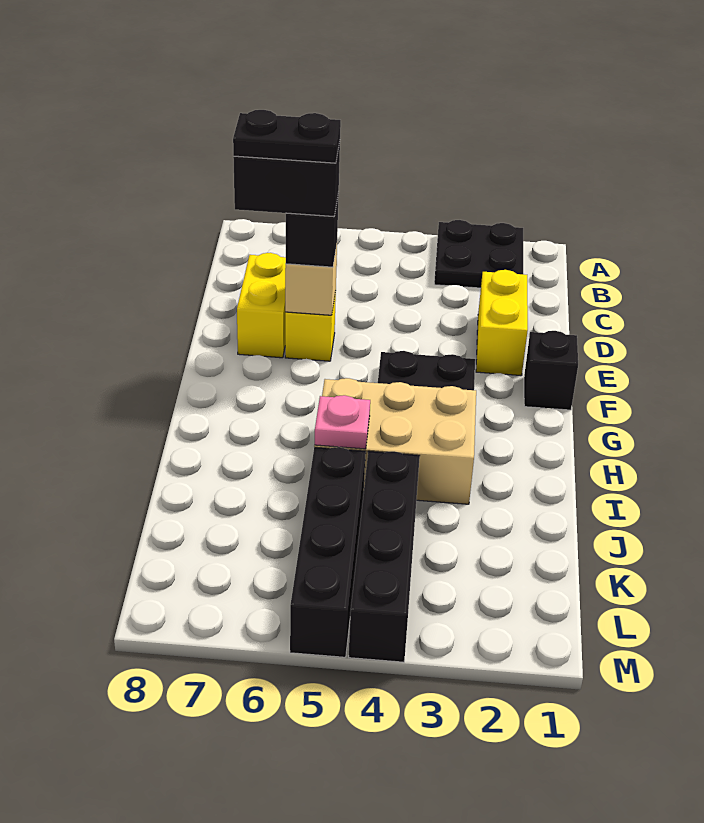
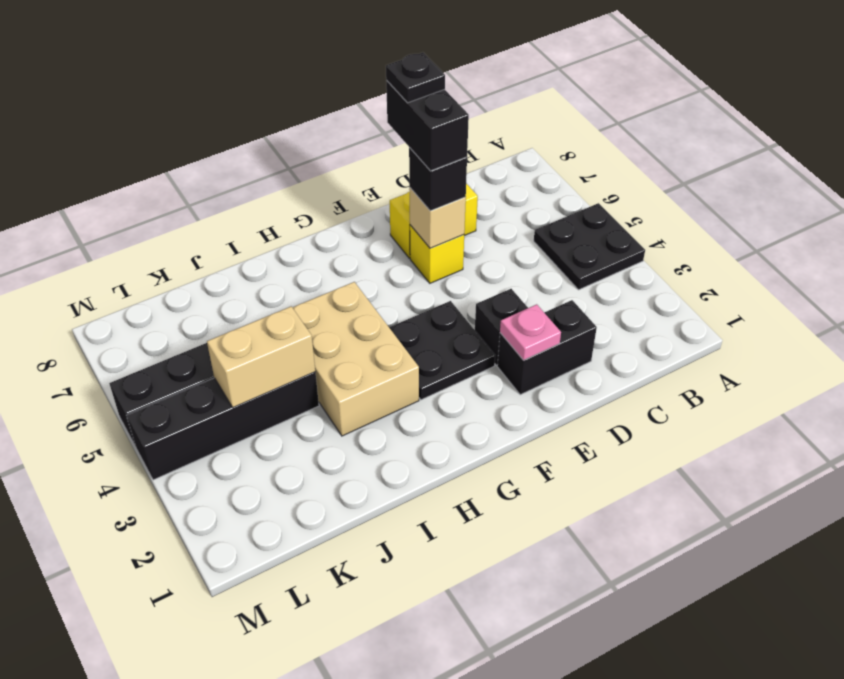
black plate A2:B3 level 1 -> black plate A4:B5 level 1
yellow brick D2:E2 level 1 -> black brick D2:E2 level 1
black plate E6:E7 level 5 -> black plate E7 level 5
black brick F1 level 1 -> black brick E3 level 1
pink plate I5 level 2 -> pink plate E2 level 2
none -> tan brick J4:K4 level 2

